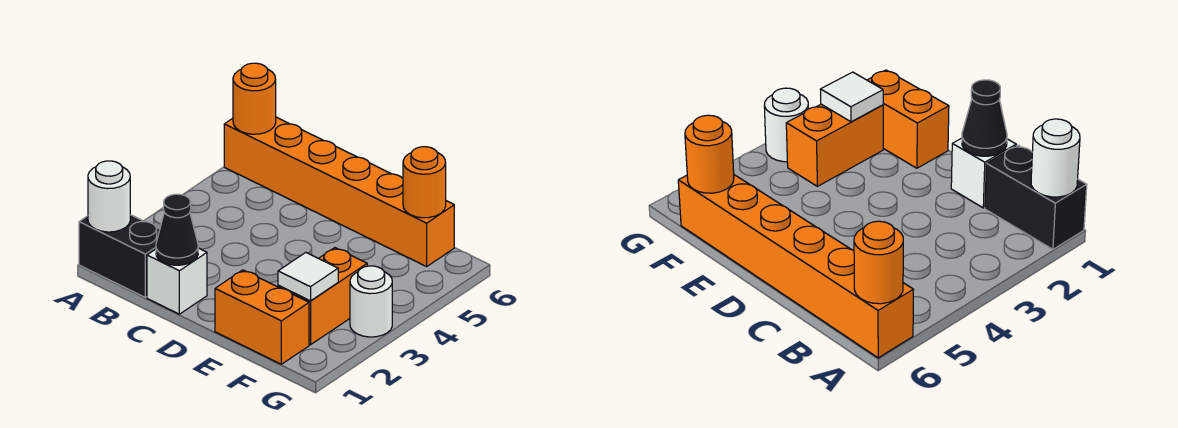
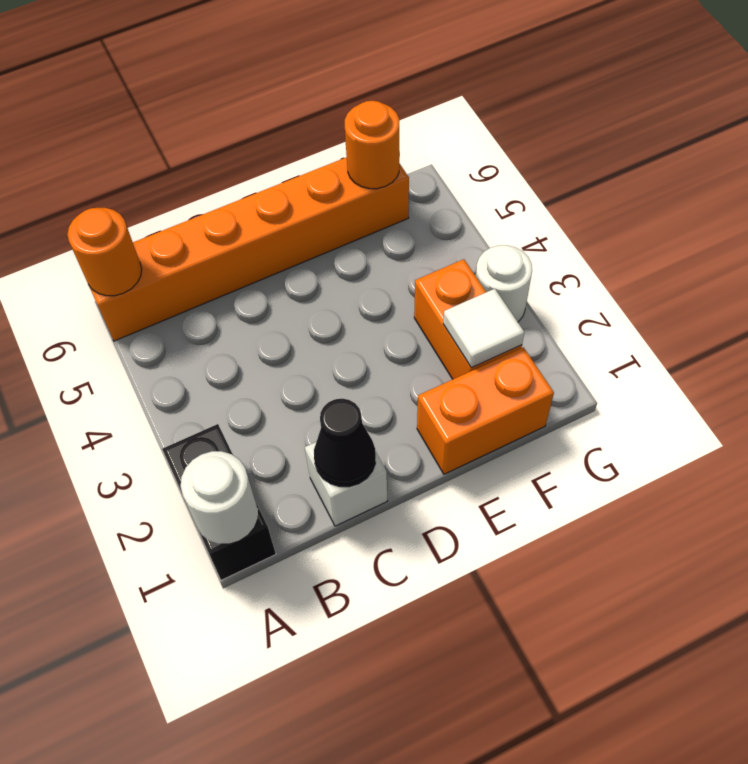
black brick A1:B1 level 1 -> black brick A1:A2 level 1

